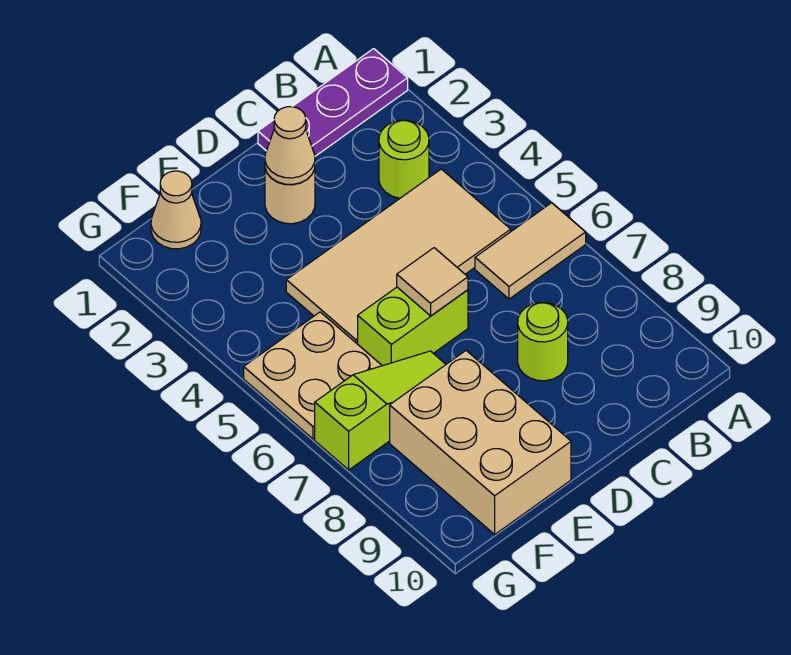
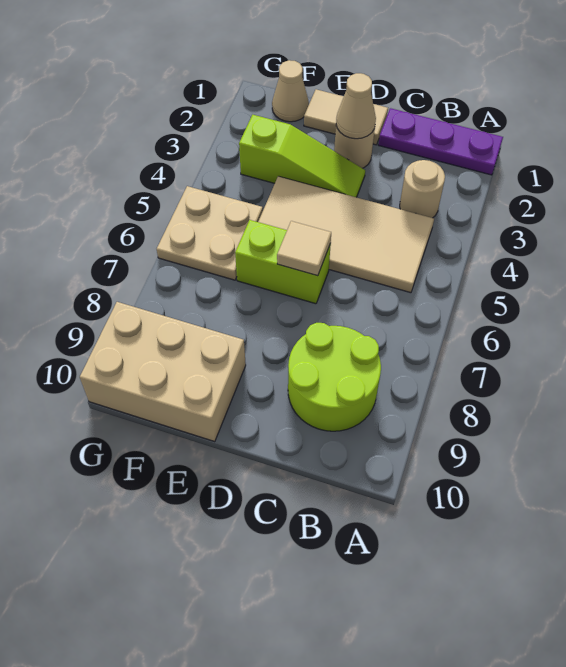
tan tile A6:B6 level 1 -> tan tile D1:E1 level 1
lime round brick B3 level 1 -> tan round brick B3 level 1
lime round brick C8 level 1 -> lime round brick B8:C9 level 1
lime slope E7:G7 level 1 top G -> lime slope D3:F3 level 1 top F
tan brick E8:F10 level 1 -> tan brick E9:G10 level 1

